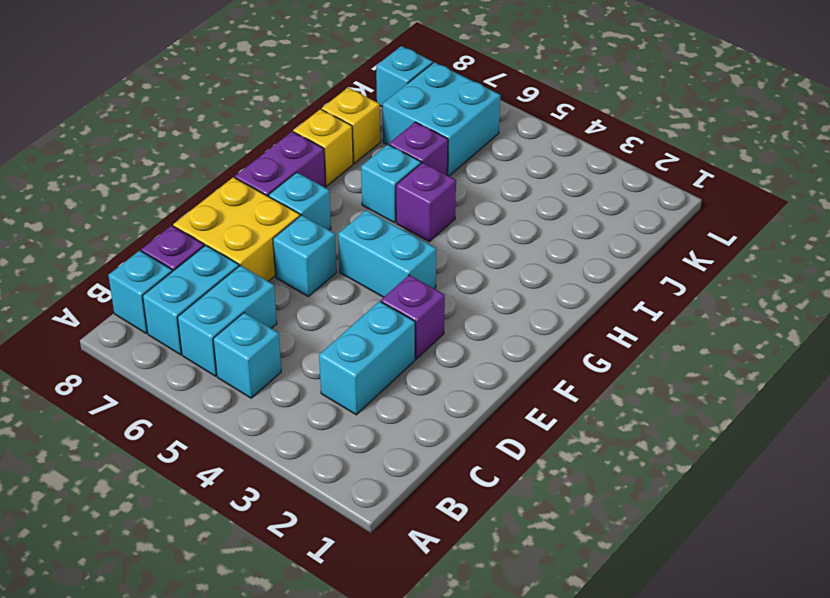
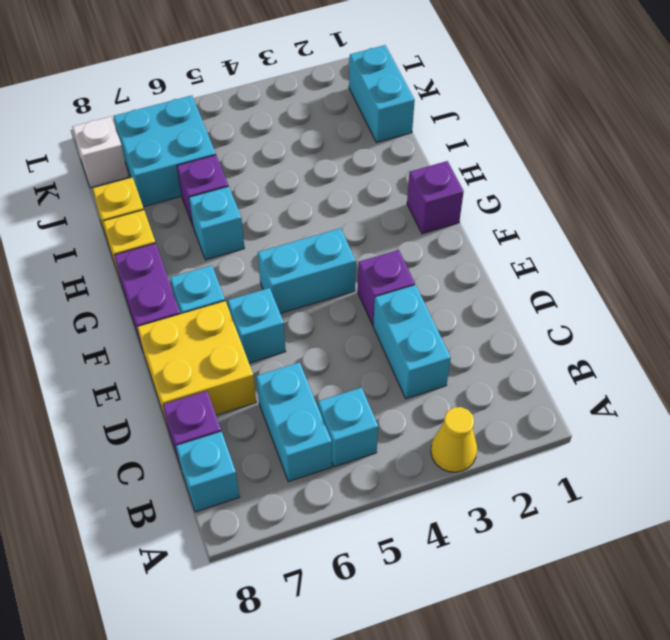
none -> yellow cone A3 level 1
cyan brick B7:C7 level 1 -> cyan brick J1:K1 level 1
purple brick H5 level 1 -> purple brick G1 level 1
cyan brick K8 level 1 -> white brick K8 level 1

